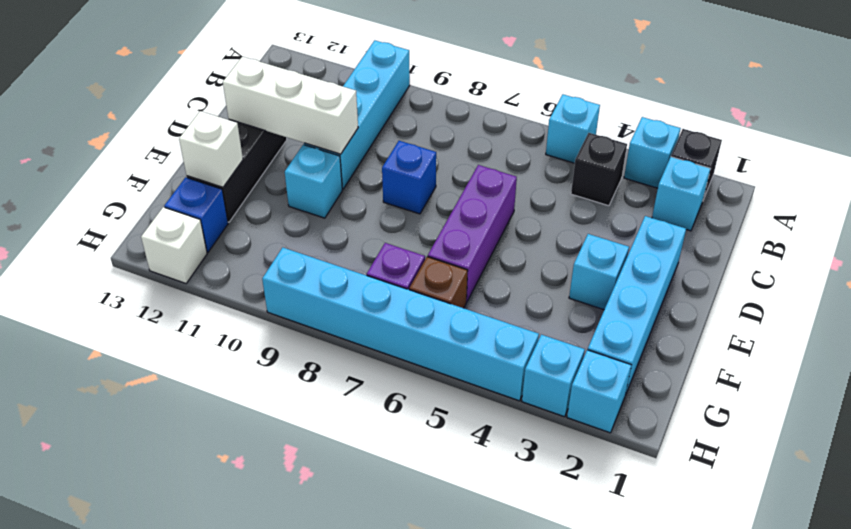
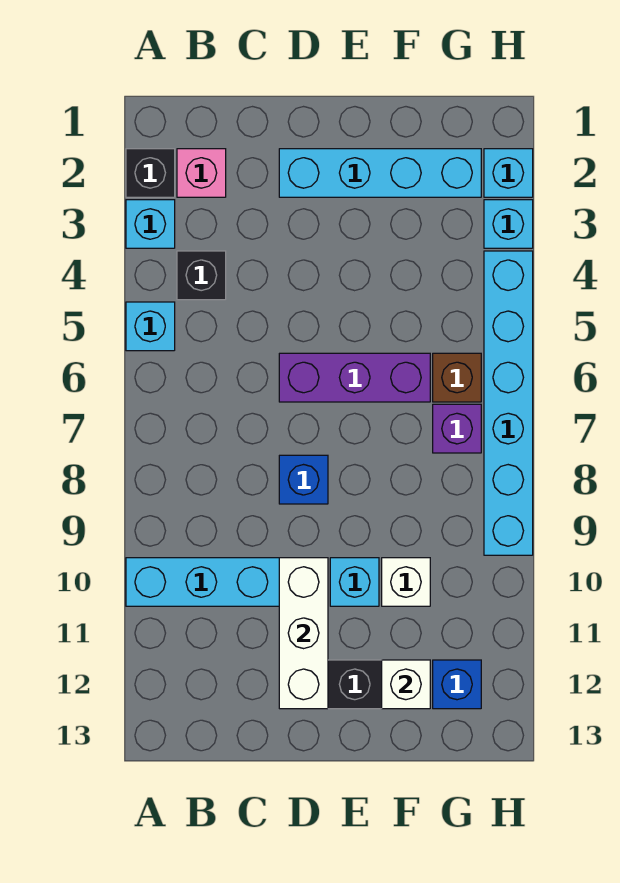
cyan brick B2 level 1 -> pink brick B2 level 1
cyan brick E3 level 1 -> none
white brick H12 level 1 -> white brick F10 level 1

